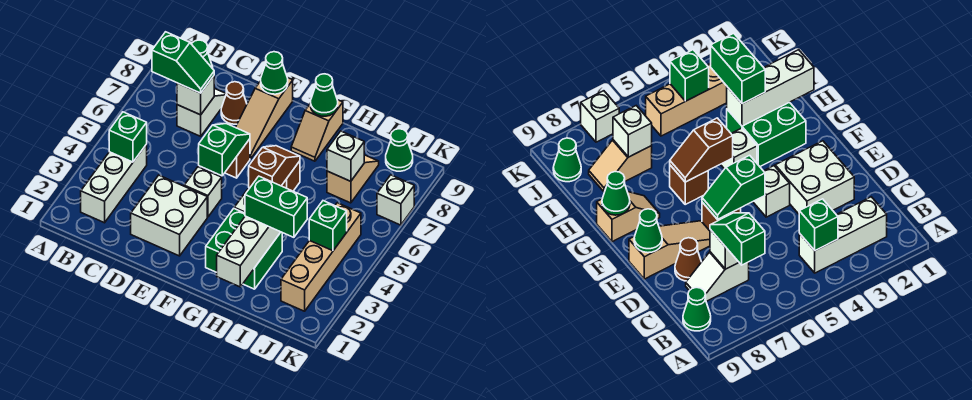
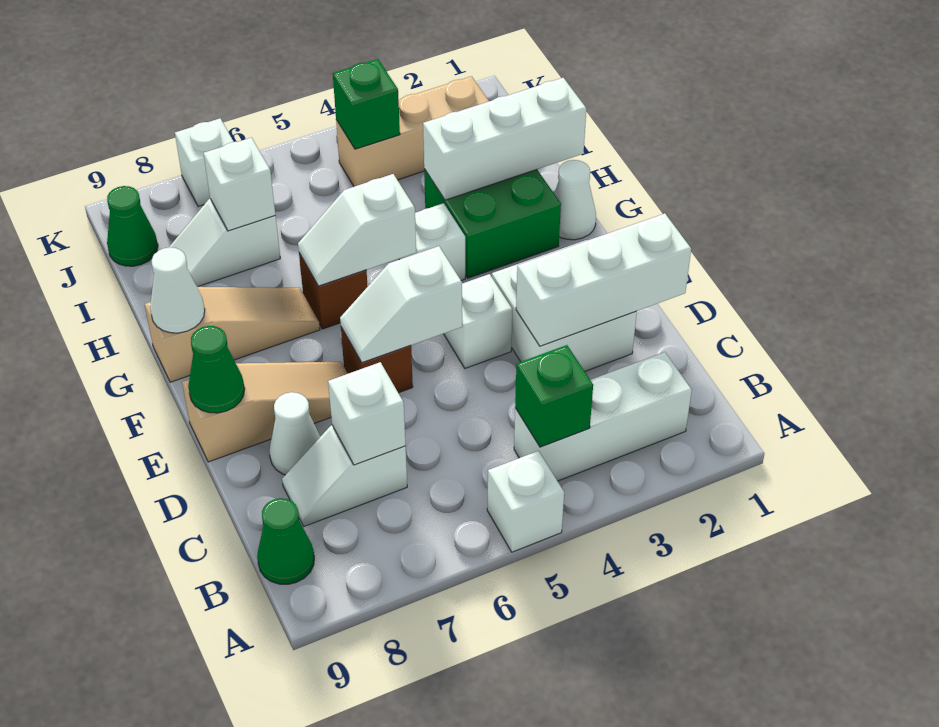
none -> white brick A5 level 1
green slope B7:C7 level 3 top B -> none
none -> white brick D1:D3 level 2
brown cone D8 level 1 -> white cone D8 level 1
green slope E5:E6 level 2 top 5 -> white slope E5:E6 level 2 top 5
none -> white cone G1 level 1
brown slope G5:G6 level 2 top 5 -> white slope G5:G6 level 2 top 5
tan slope G8:G9 level 1 top 9 -> tan slope G7:G9 level 1 top 9
green cone G9 level 2 -> white cone G9 level 2
green brick H3:I3 level 3 -> none
tan slope I7:I8 level 1 top 7 -> white slope I7:I8 level 1 top 7
tan brick J2:J5 level 1 -> tan brick J2:J4 level 1

